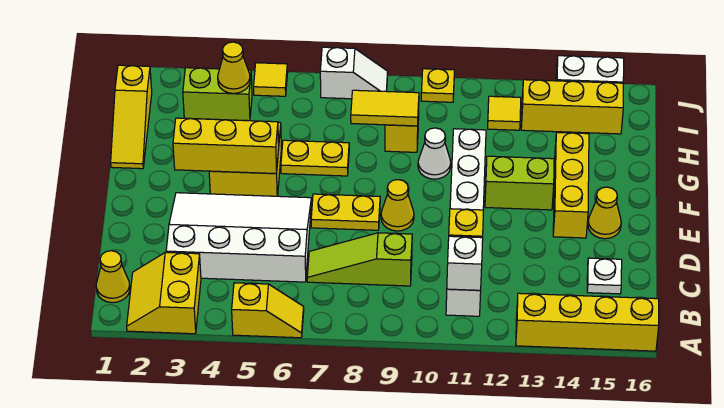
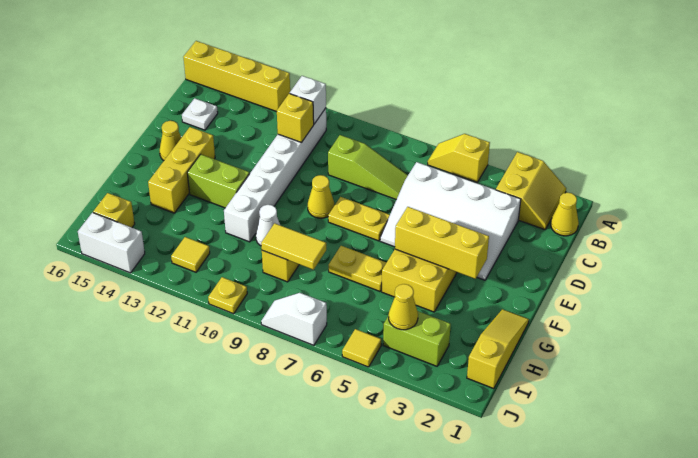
yellow brick I13:I15 level 1 -> yellow brick I15 level 1

